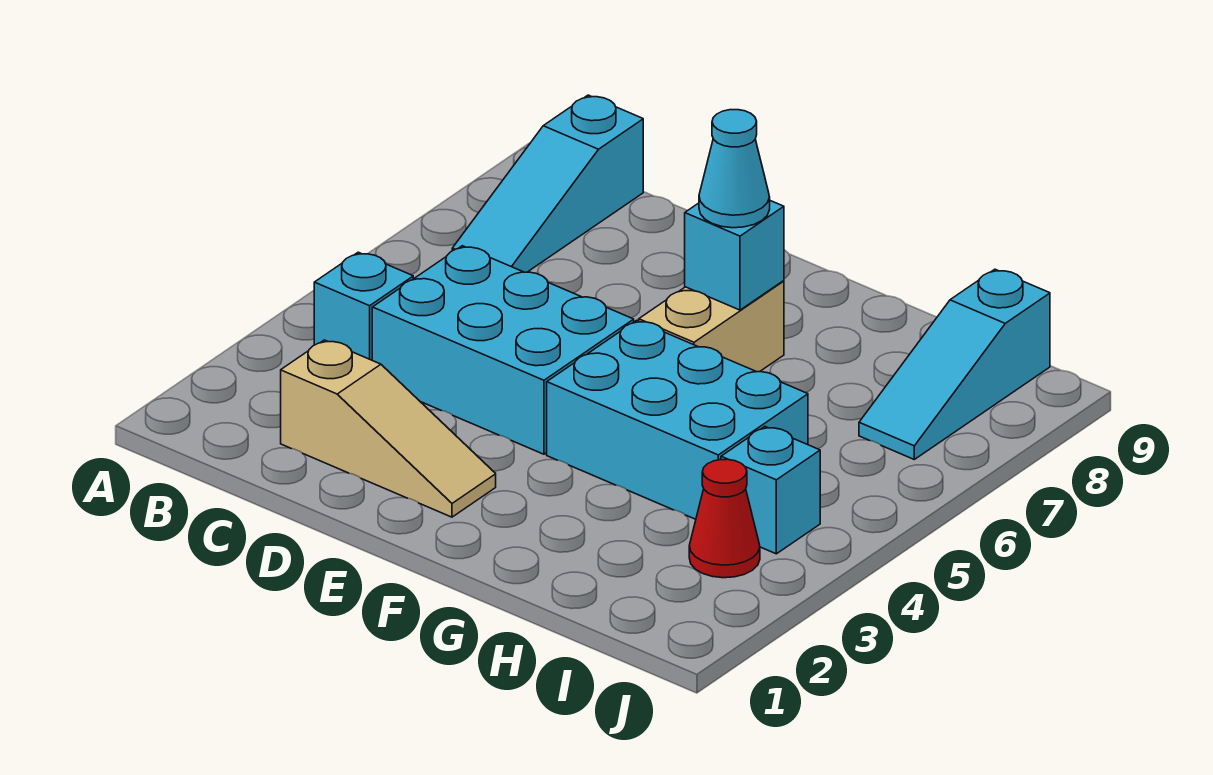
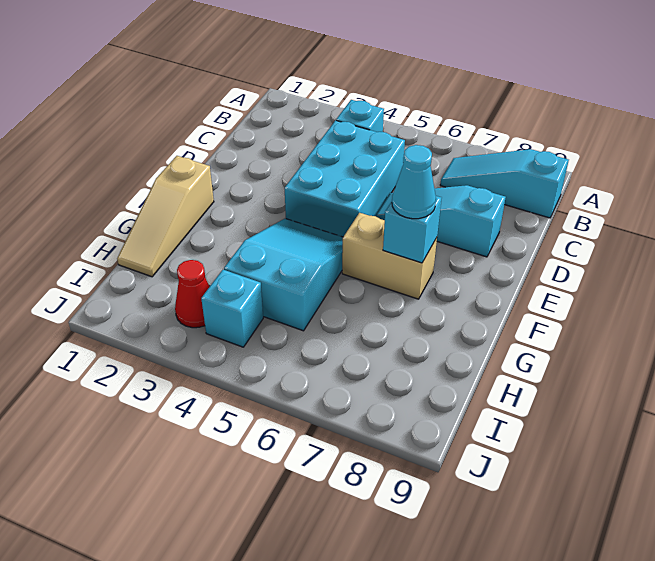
tan slope C2:E2 level 1 top C -> tan slope F1:H1 level 1 top F
cyan brick F4:H5 level 1 -> cyan slope F4:H5 level 1 top H
cyan slope I7:I9 level 1 top 9 -> cyan slope D6:D8 level 1 top 8

